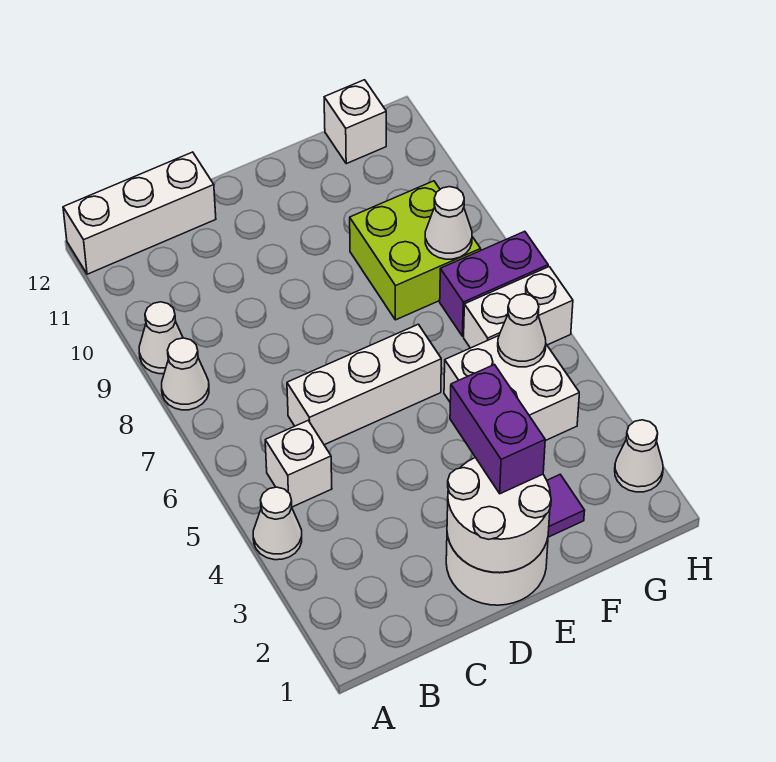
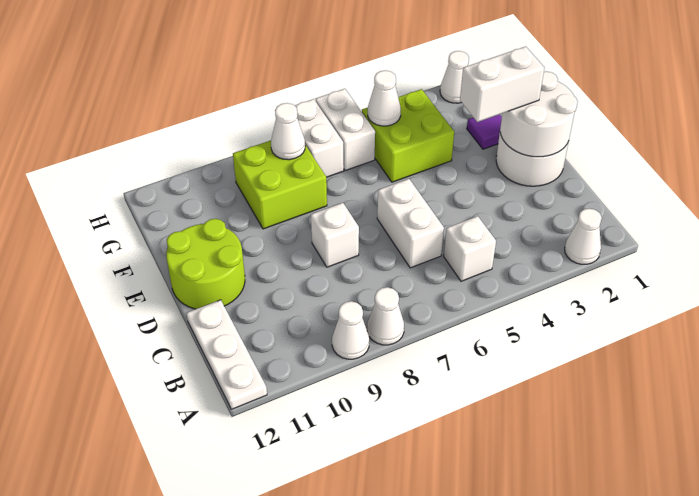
white cone A4 level 1 -> white cone A2 level 1
white brick A12:C12 level 1 -> white plate A12:C12 level 1
white brick C6:E6 level 1 -> white brick C6:D6 level 1
none -> lime round brick D11:E12 level 1
purple brick E2:E3 level 3 -> white brick E2:E3 level 3
white brick F4:G5 level 1 -> lime brick F4:G5 level 1
purple brick G7:H7 level 1 -> white brick G7:H7 level 1
white brick G12 level 1 -> white brick D8 level 1

